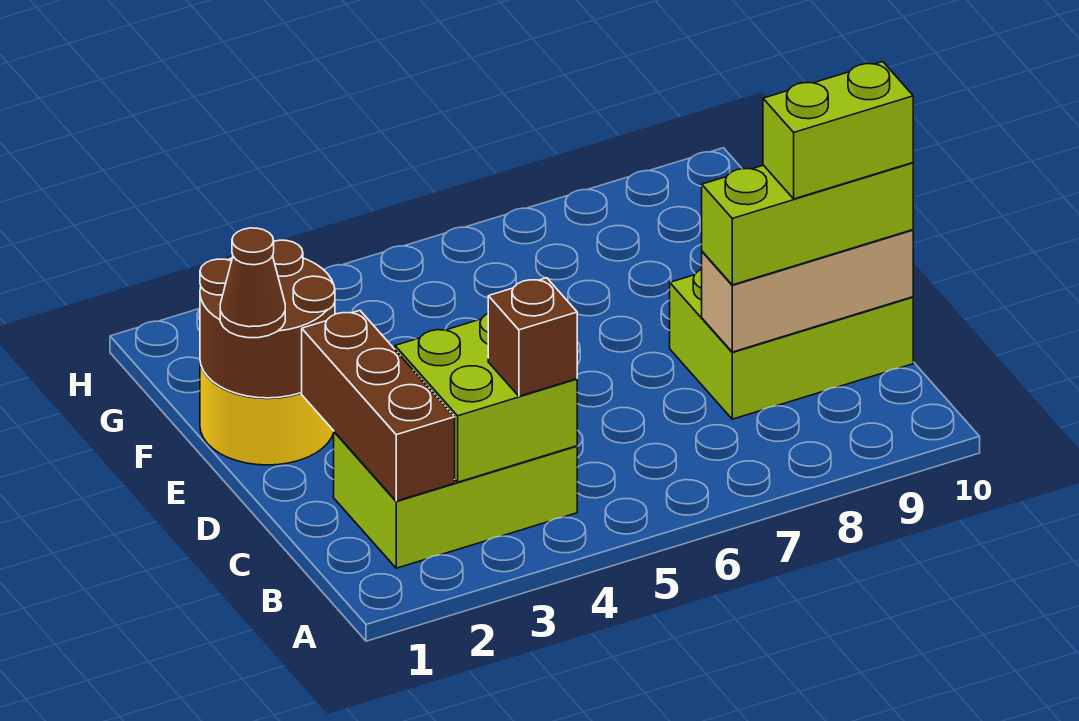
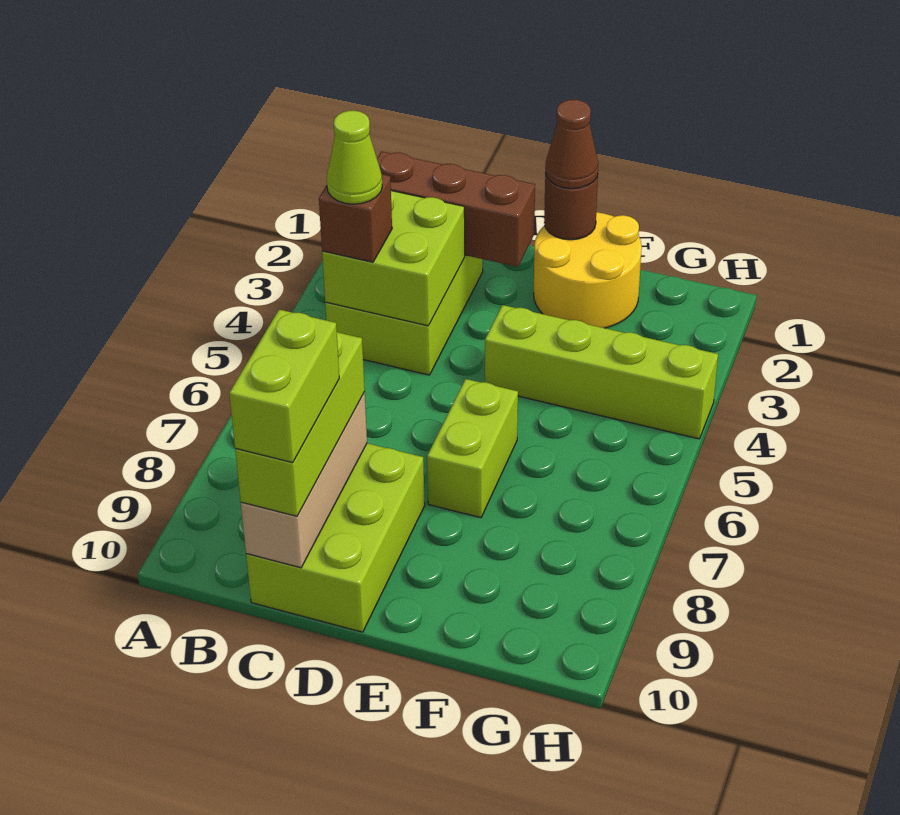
none -> lime cone B4 level 4
brown round brick E1:F2 level 2 -> brown round brick E1 level 2
none -> lime brick E4:H4 level 1
none -> lime brick E6:E7 level 1

